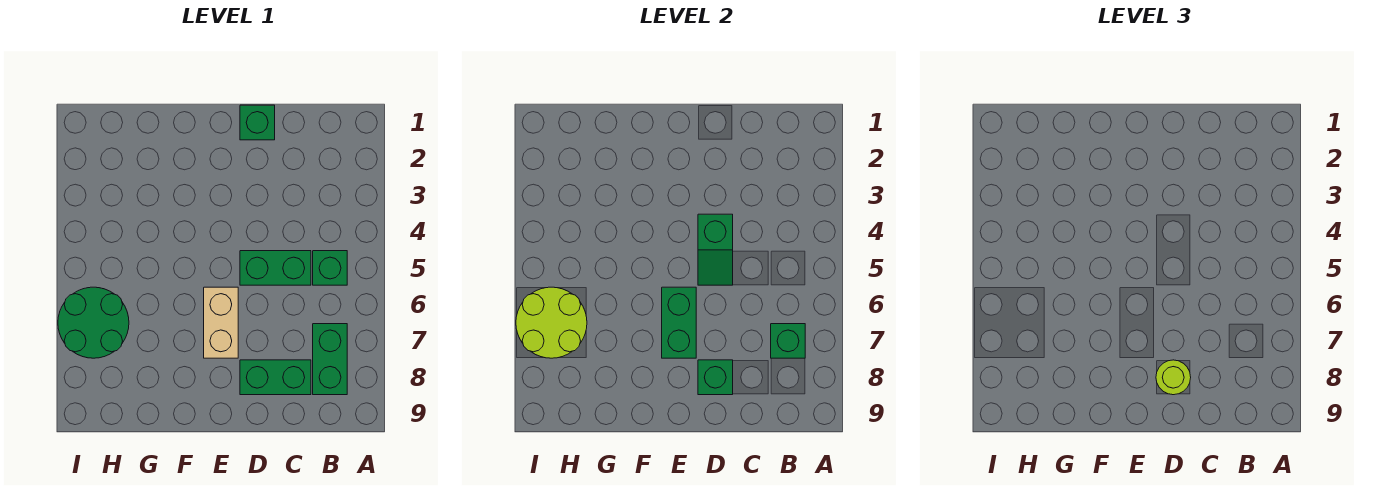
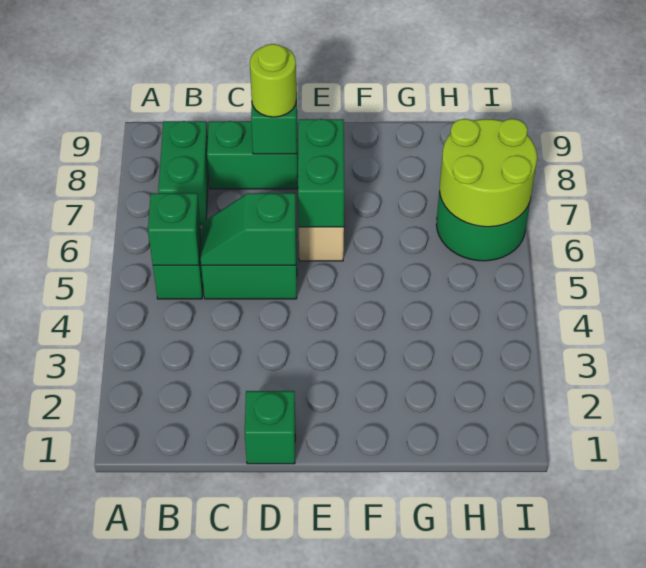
green brick B7 level 2 -> green brick B5 level 2
green slope D4:D5 level 2 top 4 -> green slope C5:D5 level 2 top D

